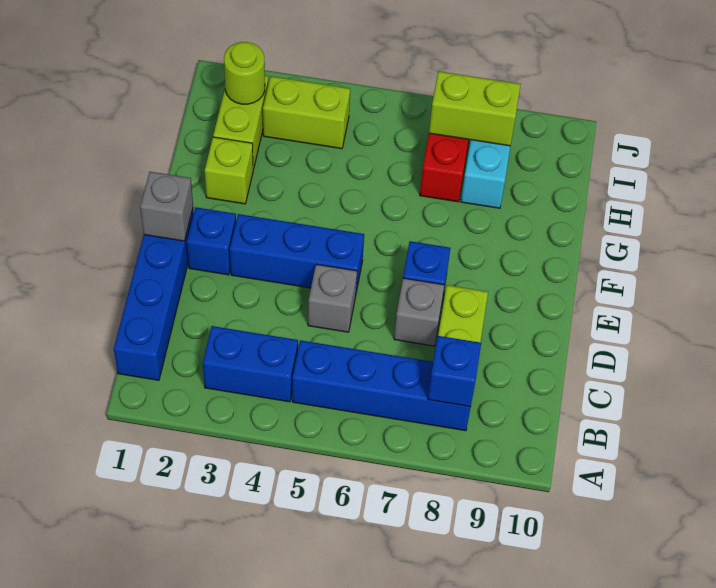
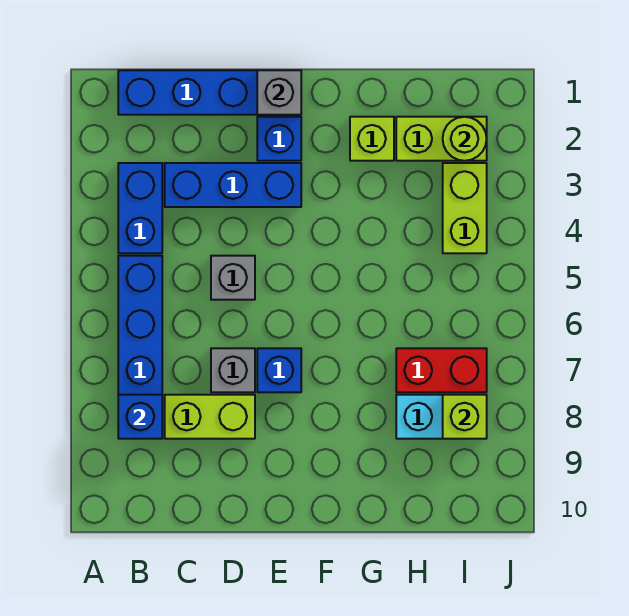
blue brick E3:E5 level 1 -> blue brick C3:E3 level 1
lime brick I7:I8 level 2 -> lime brick I8 level 2

